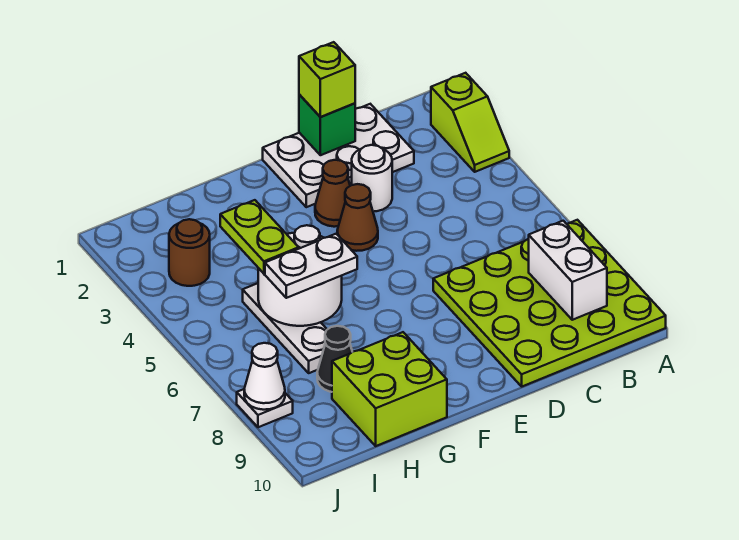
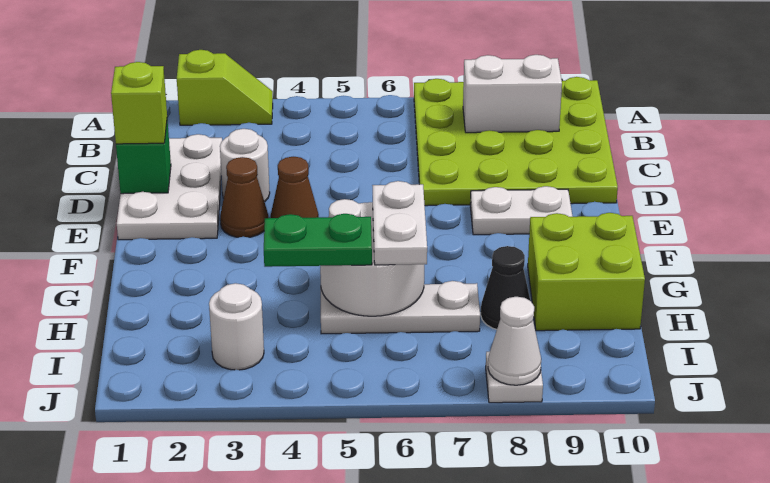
none -> white plate E8:E9 level 1
lime plate H4:H5 level 3 -> green plate H4:H5 level 3
brown round brick I3 level 1 -> white round brick I3 level 1

